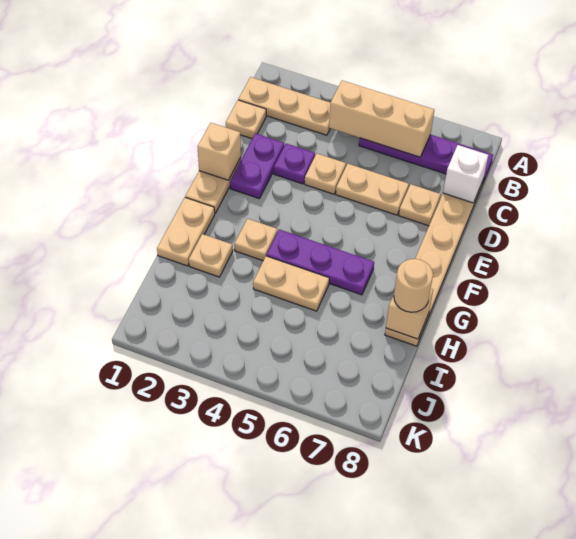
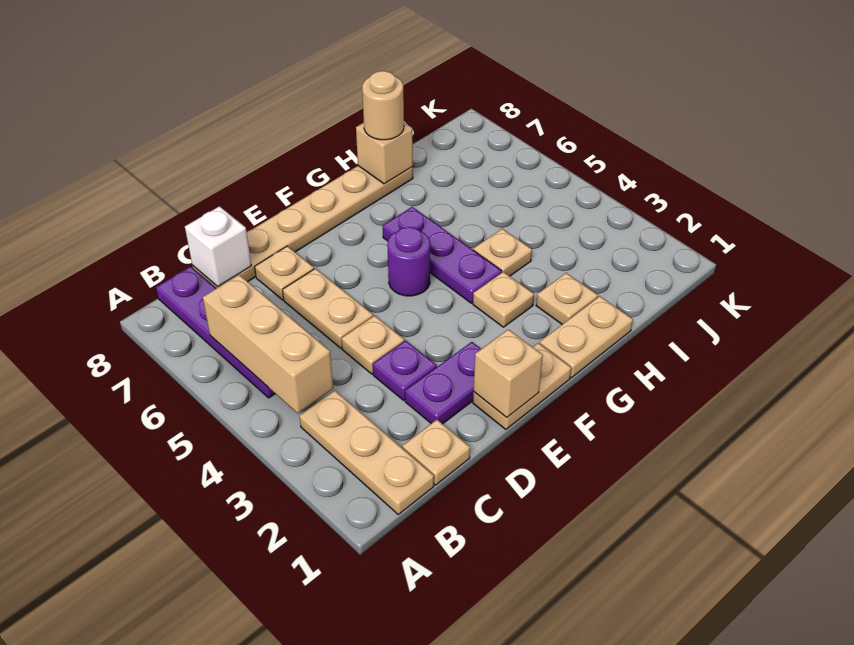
none -> purple round brick F5 level 1
tan plate H4:H5 level 1 -> tan plate H4 level 1

